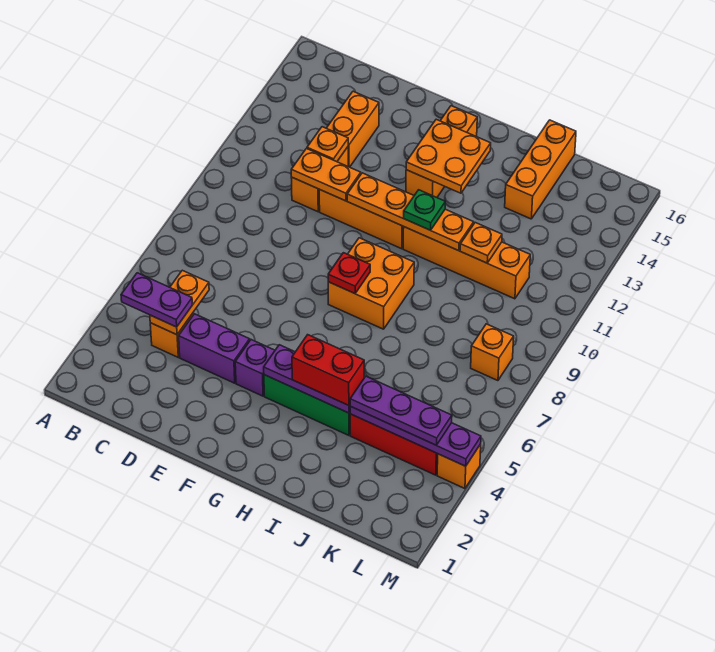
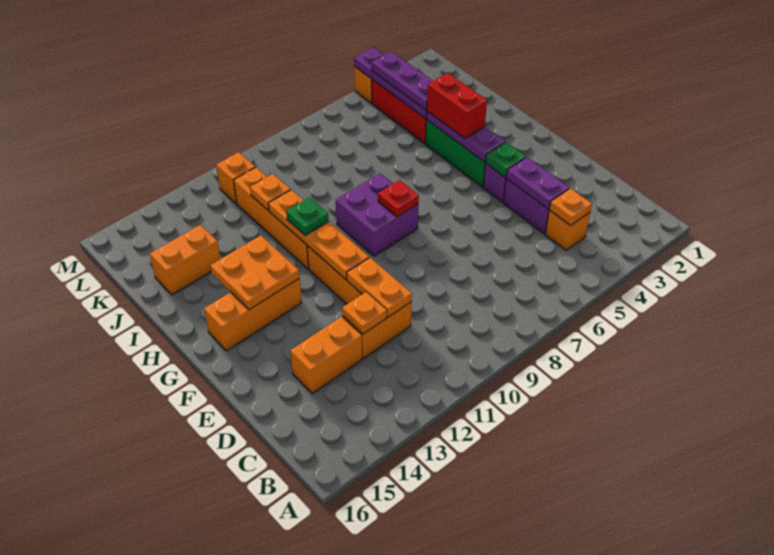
purple plate B4:C4 level 3 -> purple plate D4:E4 level 2
orange plate C4:C5 level 2 -> orange plate C4 level 2
none -> green plate F4 level 2
orange brick G8:H9 level 1 -> purple brick G8:H9 level 1
orange brick J14:J16 level 1 -> orange brick J14:J15 level 1
orange brick L8 level 1 -> orange brick L11 level 1

